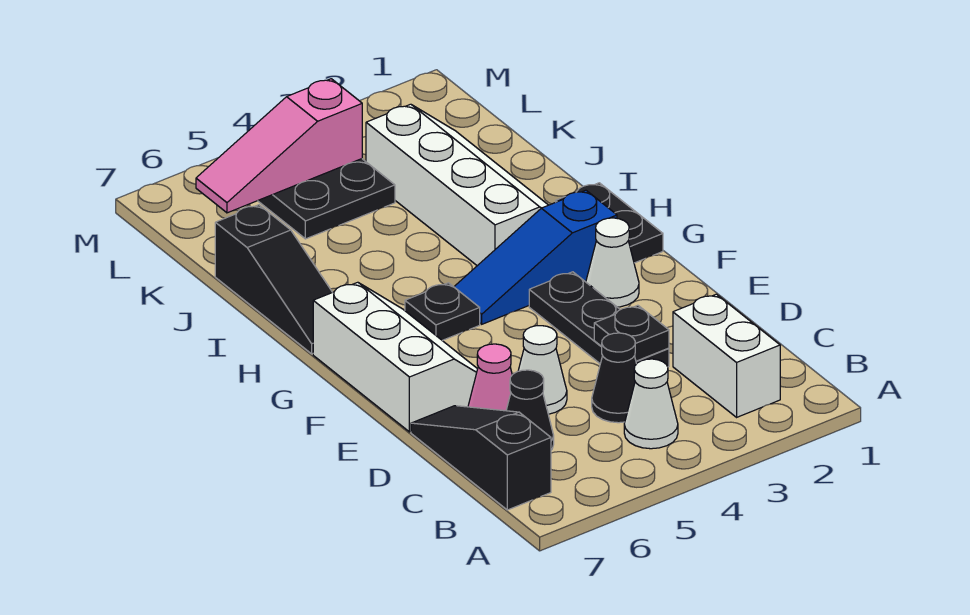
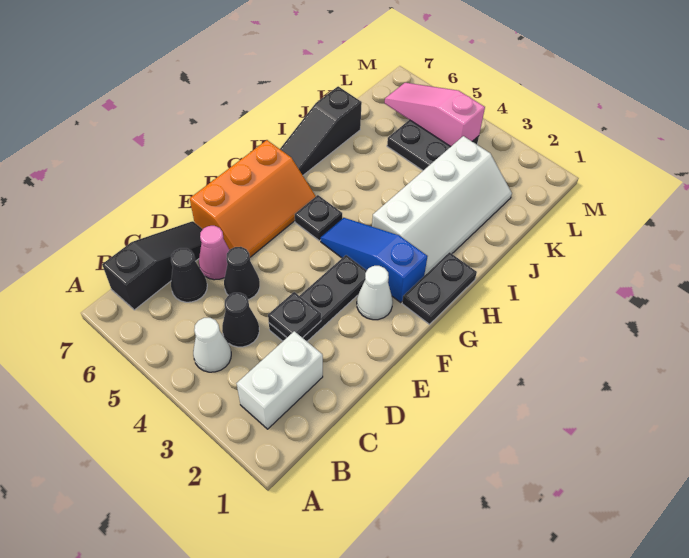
white cone D5 level 1 -> black cone D5 level 1
white slope E6:G7 level 1 top 7 -> orange slope E6:G7 level 1 top 7

